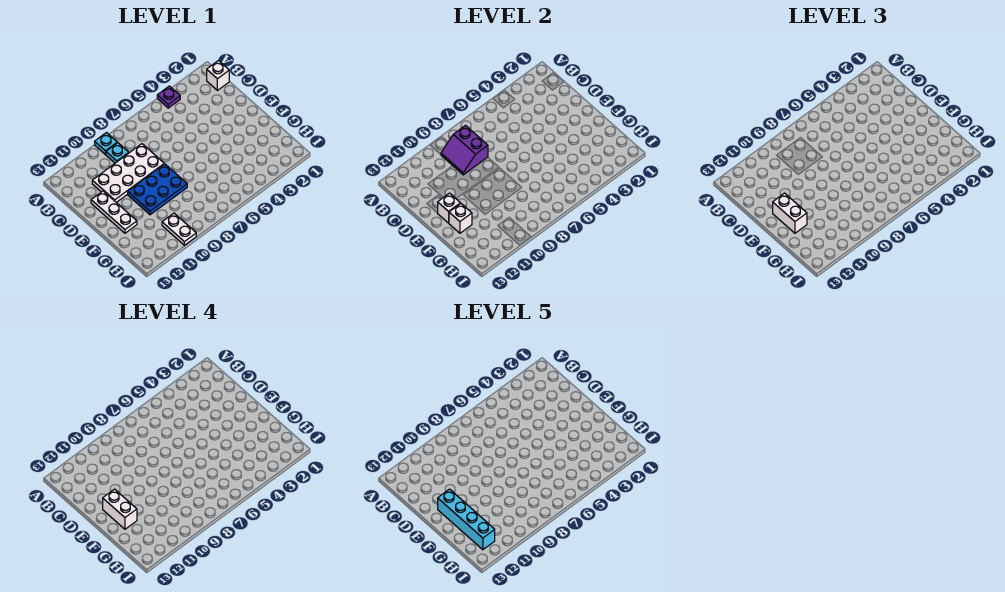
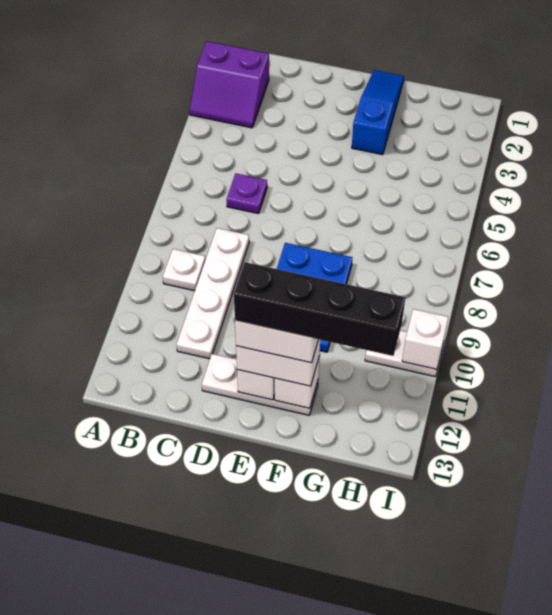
purple plate A4 level 1 -> purple plate C6 level 1
cyan plate A9 level 1 -> none
white brick B1 level 1 -> white brick I10 level 2
purple slope B8:C9 level 2 top 8 -> purple slope A2:B3 level 1 top 2
cyan plate B9 level 1 -> white plate B9 level 1
white plate C8:D11 level 1 -> white plate C8:C11 level 1
cyan brick E12:H12 level 5 -> black brick E12:H12 level 5
none -> blue slope F1:F3 level 1 top 3

